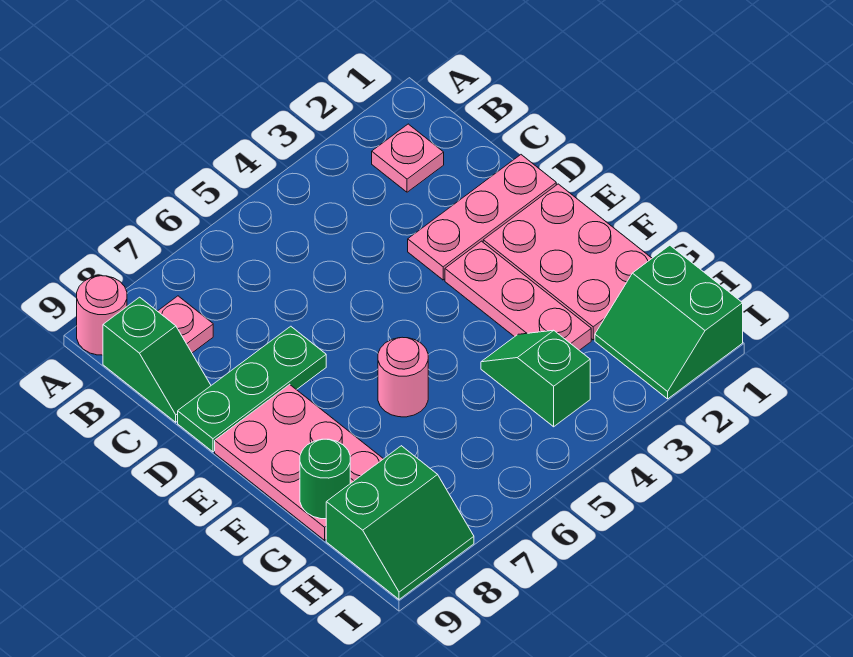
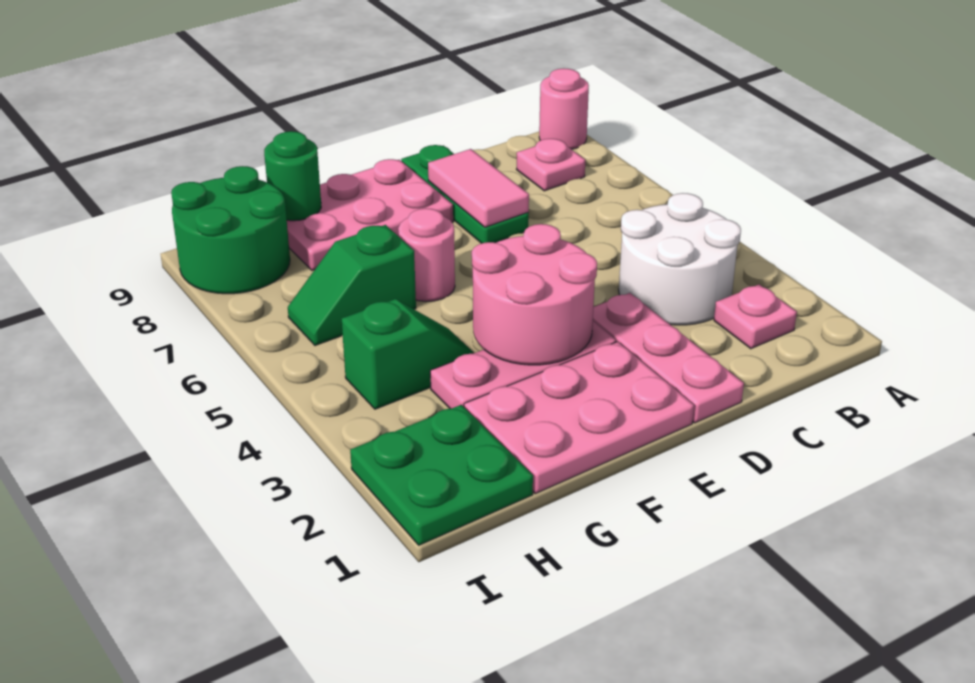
none -> white round brick B3:C4 level 1
green slope B9:C9 level 1 top B -> green slope G6:H6 level 1 top G
none -> pink tile D7:D8 level 2
none -> pink round brick E3:F4 level 2
green slope H1:I2 level 1 top 1 -> green plate H1:I2 level 1
green slope H8:I9 level 1 top H -> green round brick H8:I9 level 1

